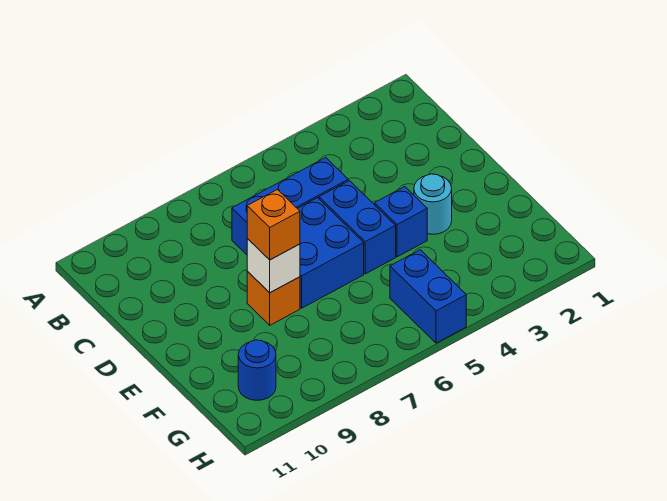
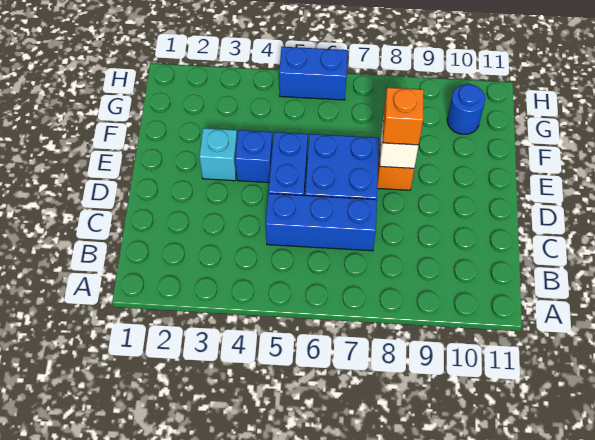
cyan round brick E3 level 1 -> cyan brick E3 level 1
blue brick G5:H5 level 1 -> blue brick H5:H6 level 1

